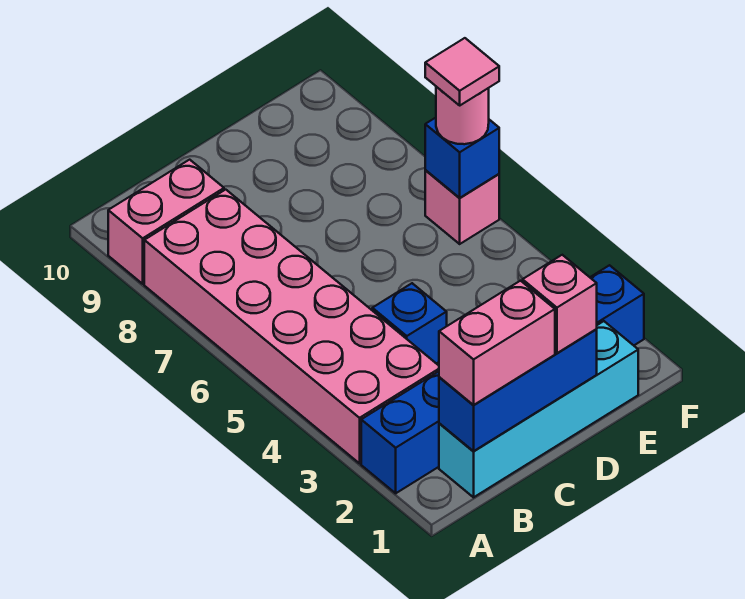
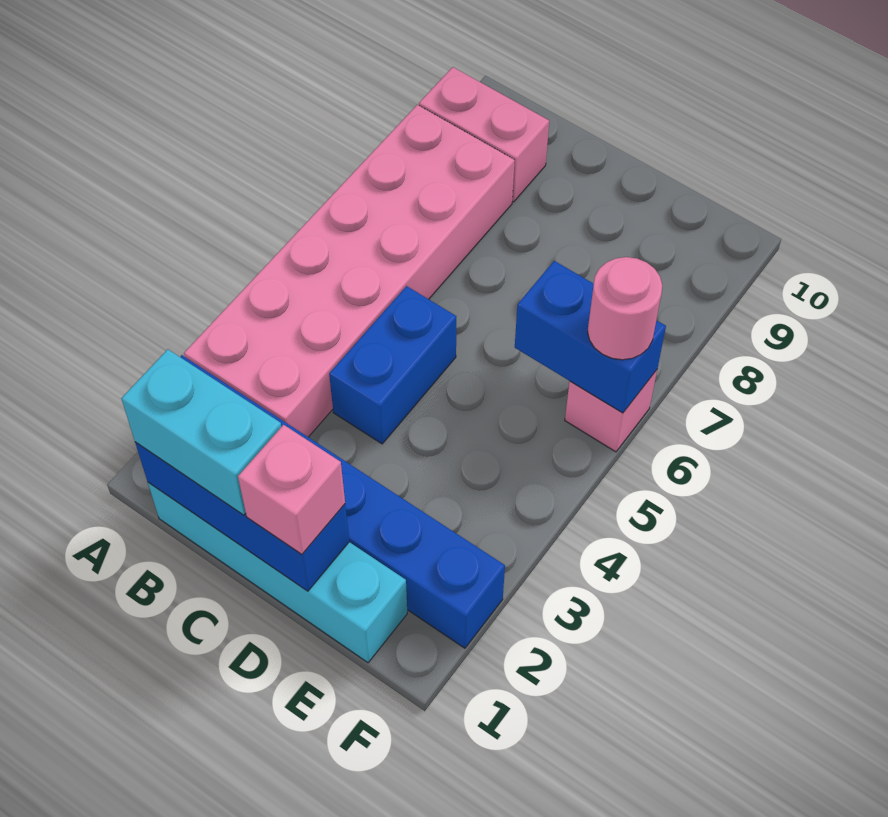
pink brick B1:C1 level 3 -> cyan brick B1:C1 level 3
blue brick C4 level 1 -> blue brick C4:C5 level 1
blue brick F6 level 2 -> blue brick E6:F6 level 2
pink tile F6 level 4 -> none

